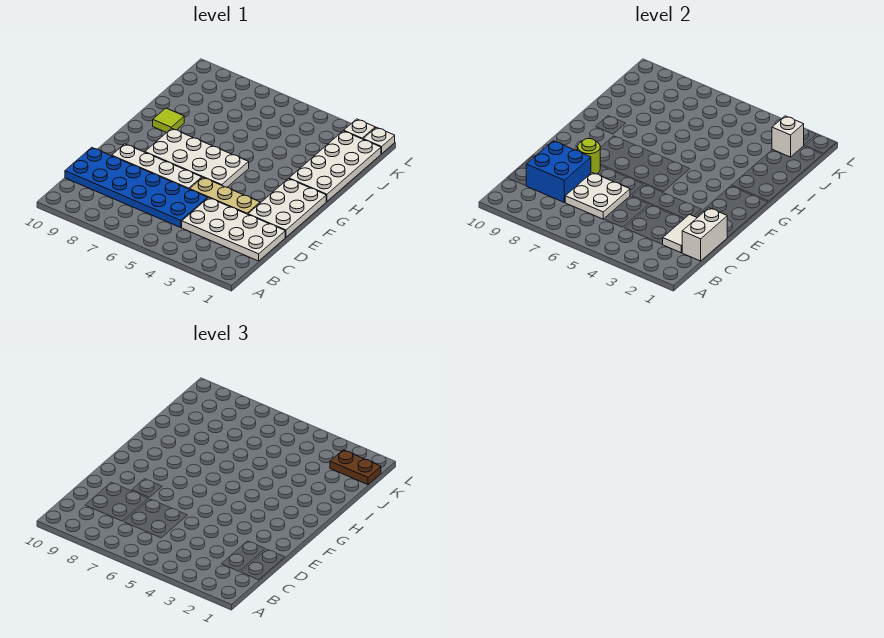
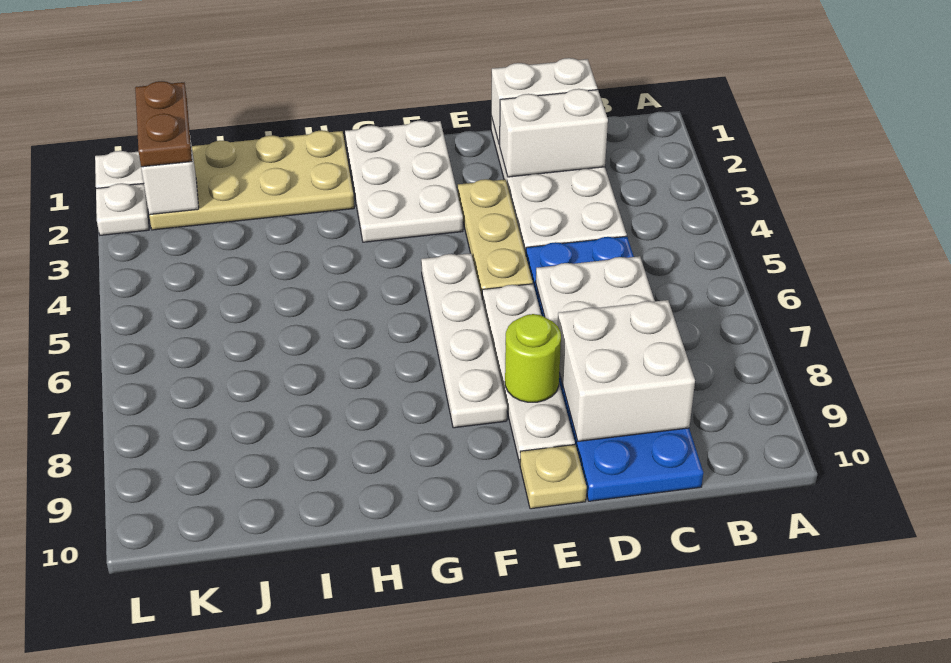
white tile C2:D2 level 2 -> white brick C2:D2 level 2
blue brick C8:D9 level 2 -> white brick C8:D9 level 2
white plate E1:G2 level 1 -> white plate F1:G3 level 1
none -> tan plate E10 level 1
white plate F5:G8 level 1 -> white plate F5:F8 level 1
white plate H1:K2 level 1 -> tan plate H1:K2 level 1
lime tile H9 level 1 -> none

